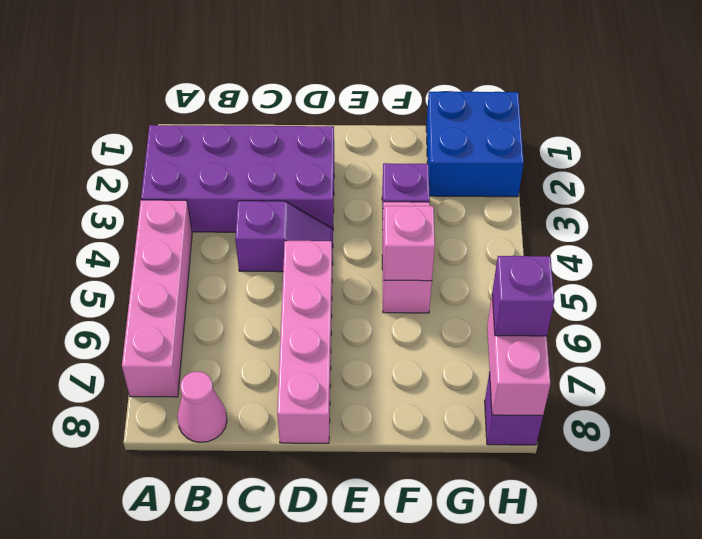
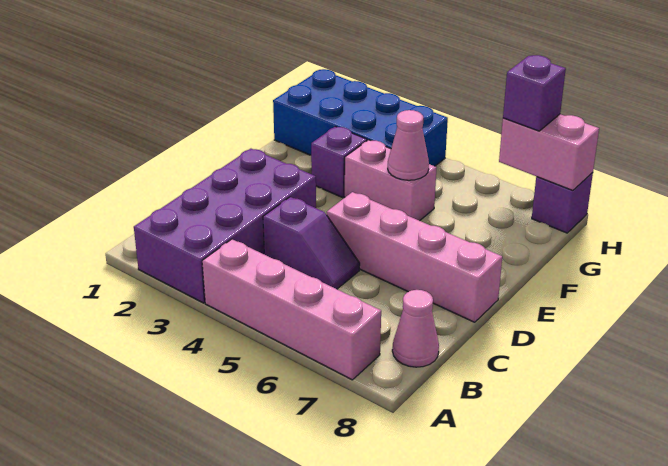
purple slope C4:D4 level 1 top C -> purple slope C4:C5 level 1 top 4
pink brick F5 level 2 -> pink cone F5 level 2
blue brick G1:H2 level 1 -> blue brick G1:H4 level 1

